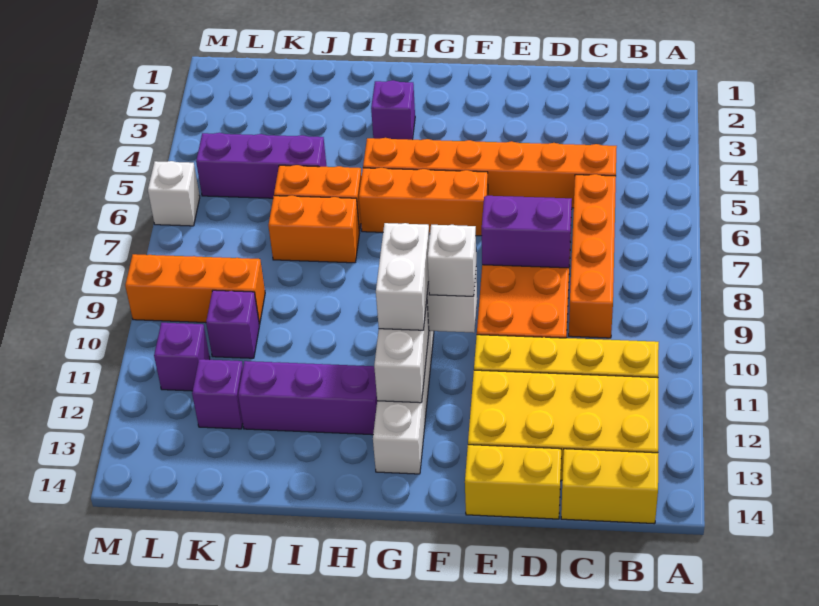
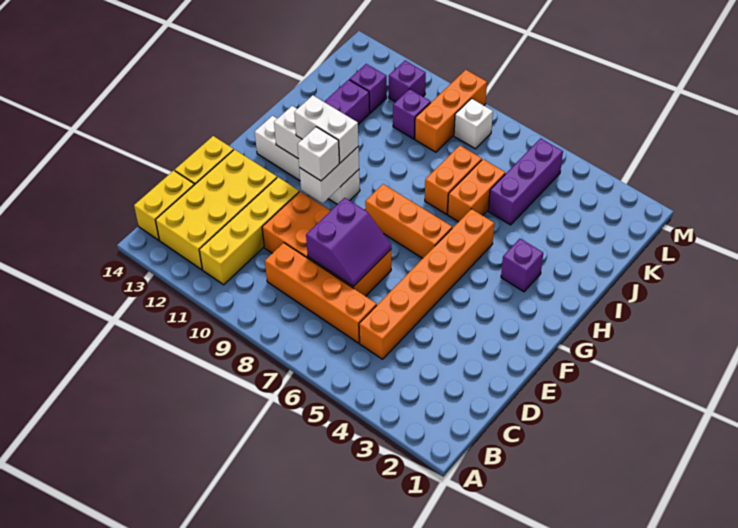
orange brick F6:H6 level 1 -> orange brick G6:G8 level 1
white brick M6 level 1 -> white brick L8 level 1

